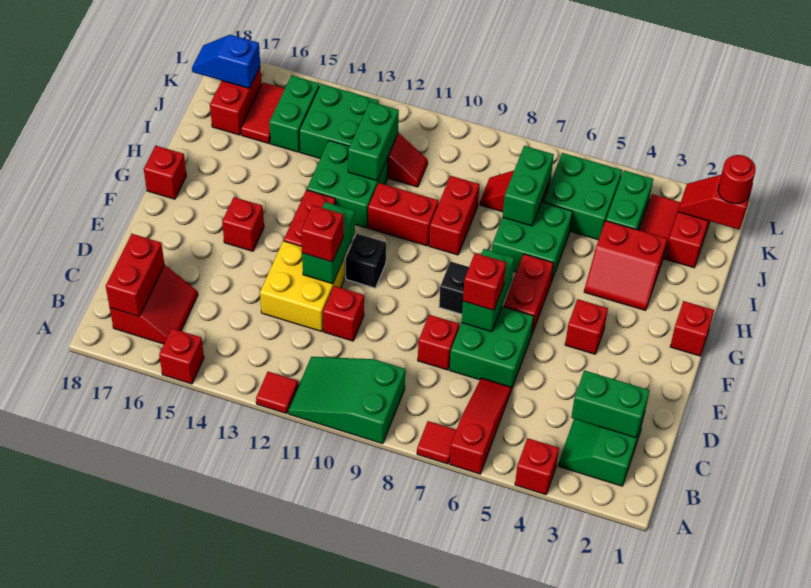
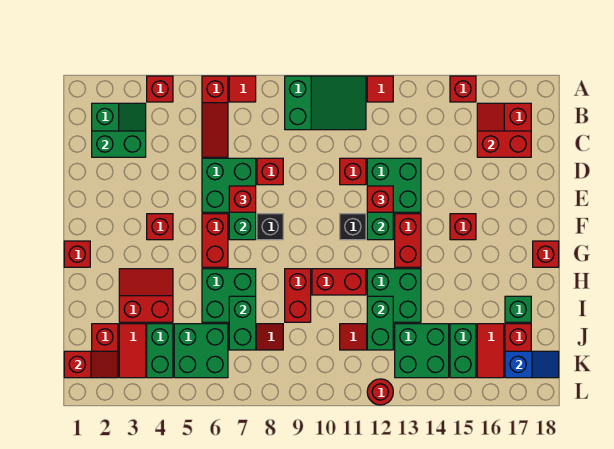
red brick B17:C17 level 2 -> red brick C16:C17 level 2
yellow brick D12:E13 level 1 -> green brick D12:E13 level 1
none -> green brick I17 level 1
red round brick K1 level 3 -> red round brick L12 level 1

